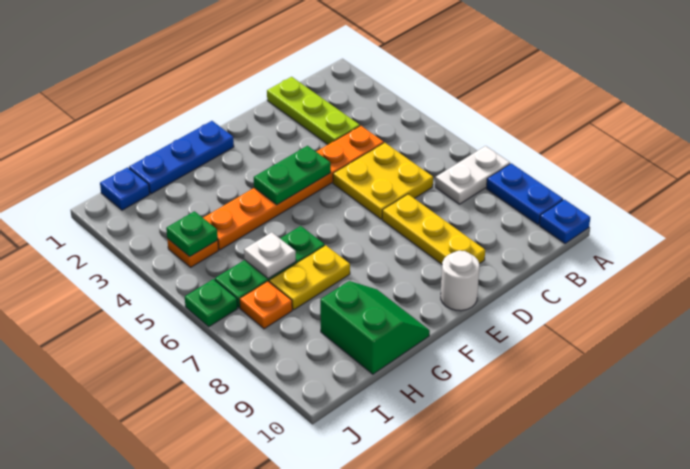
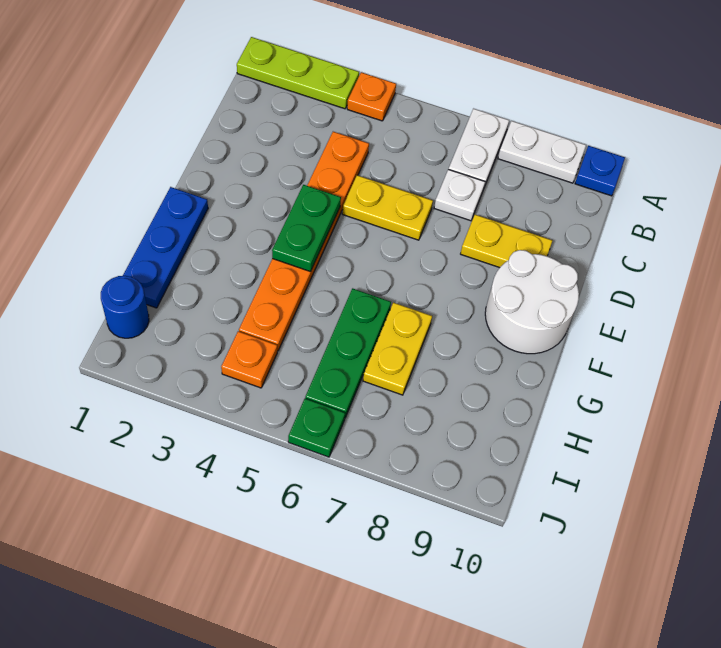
blue plate A8:A9 level 1 -> white plate A8:A9 level 1
lime plate C1:C3 level 1 -> lime plate A1:A3 level 1
yellow plate C5:D6 level 1 -> yellow plate D5:D6 level 1
yellow plate D7:D9 level 1 -> yellow plate D8:D9 level 1
white round brick E10 level 1 -> white round brick E9:F10 level 1
green slope G9:H10 level 1 top H -> none
white plate H6 level 2 -> white plate C7 level 1
blue plate I1 level 1 -> blue round brick I1 level 1
green plate I4 level 2 -> none
orange plate I7 level 1 -> orange plate A4 level 1

